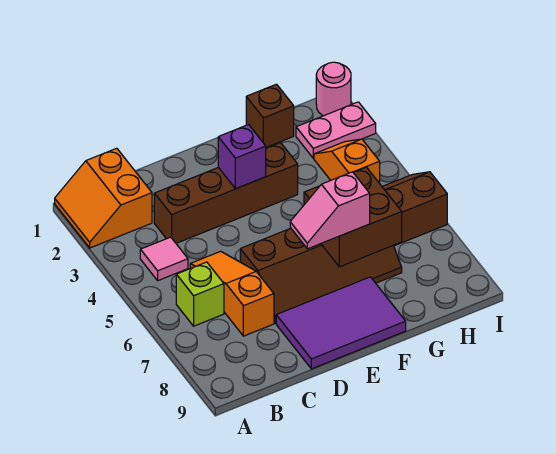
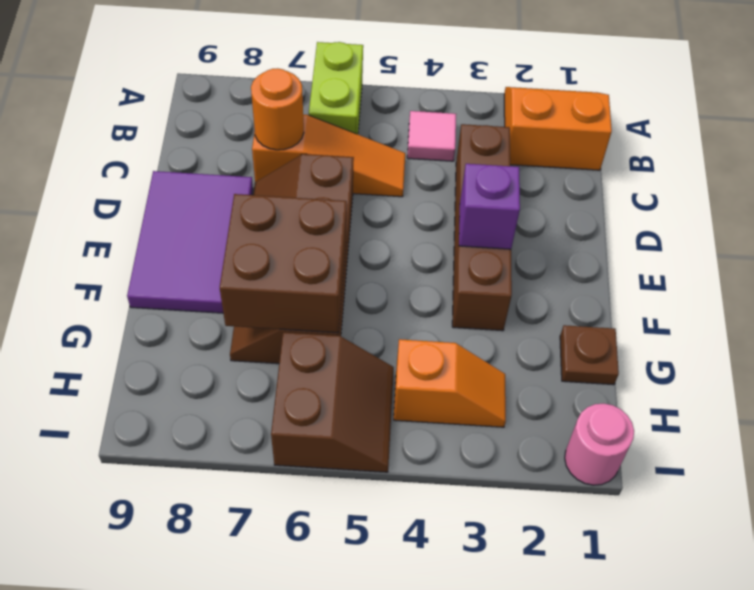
lime brick B6 level 1 -> lime brick A6:B6 level 1
none -> orange round brick C7 level 2
pink slope E7:F7 level 3 top F -> none
brown brick G1 level 1 -> brown plate G1 level 1
pink plate H2:I2 level 1 -> none

